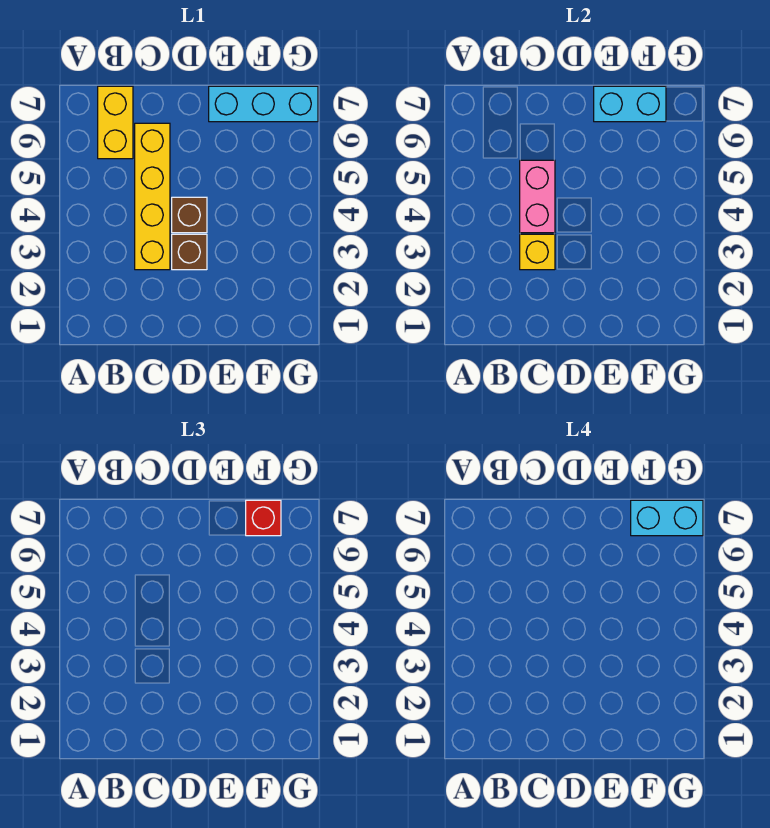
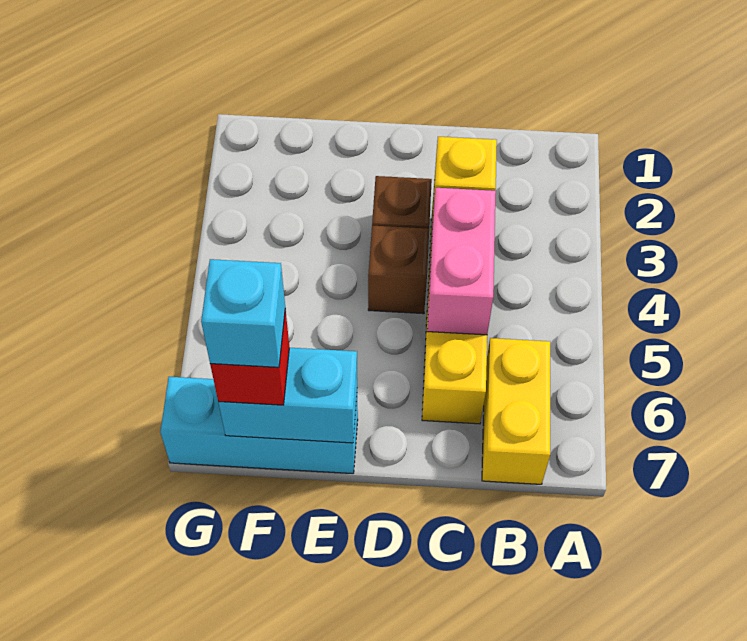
cyan brick F7:G7 level 4 -> cyan brick F7 level 4

